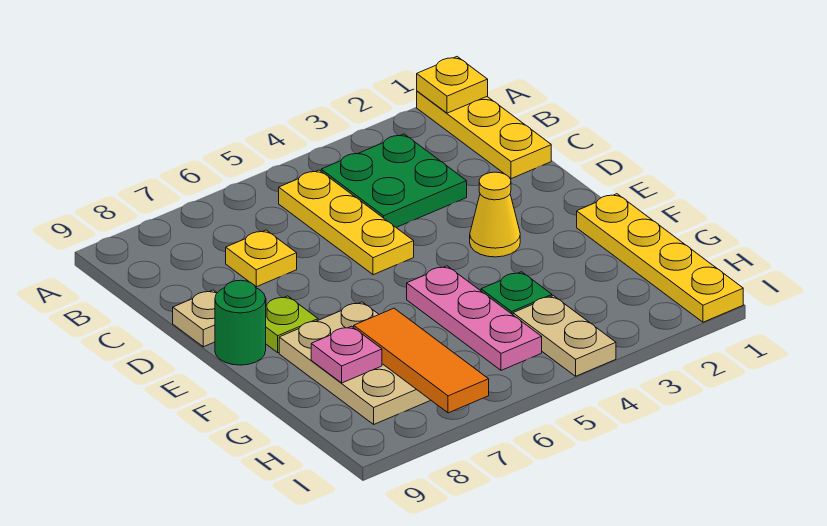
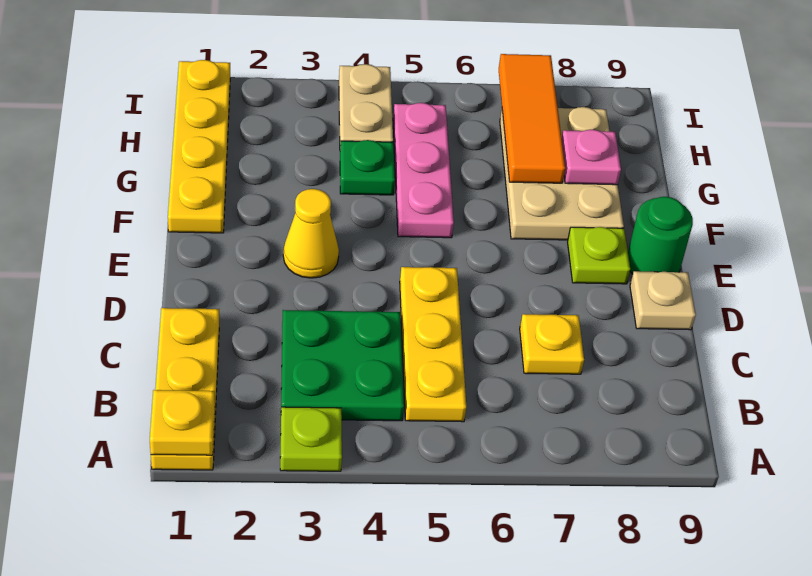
none -> lime plate A3 level 1

